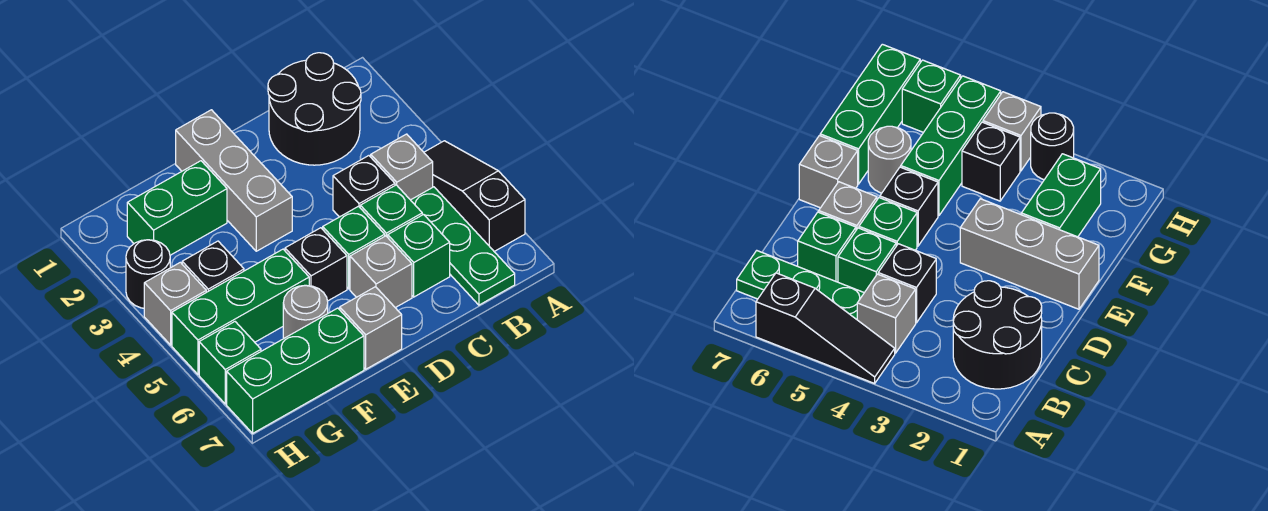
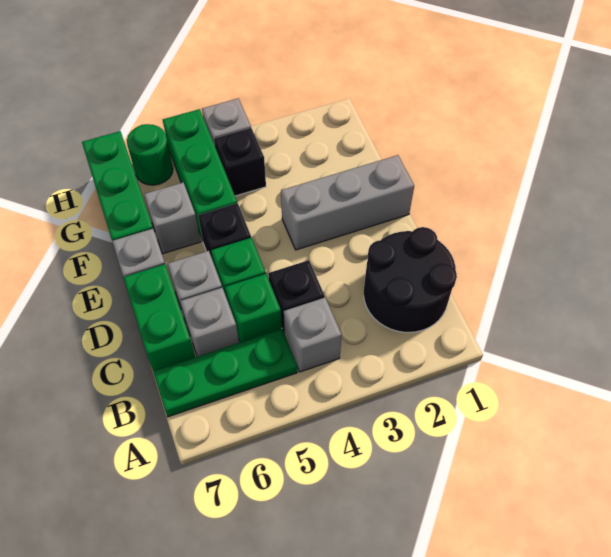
black slope A4:A6 level 1 top 6 -> none
green brick C6 level 1 -> grey brick C6 level 1
green brick F2:G2 level 1 -> green brick C7:D7 level 1
grey round brick F6 level 1 -> grey brick F6 level 1
black round brick H3 level 1 -> none
green brick H6 level 1 -> green round brick H6 level 1

